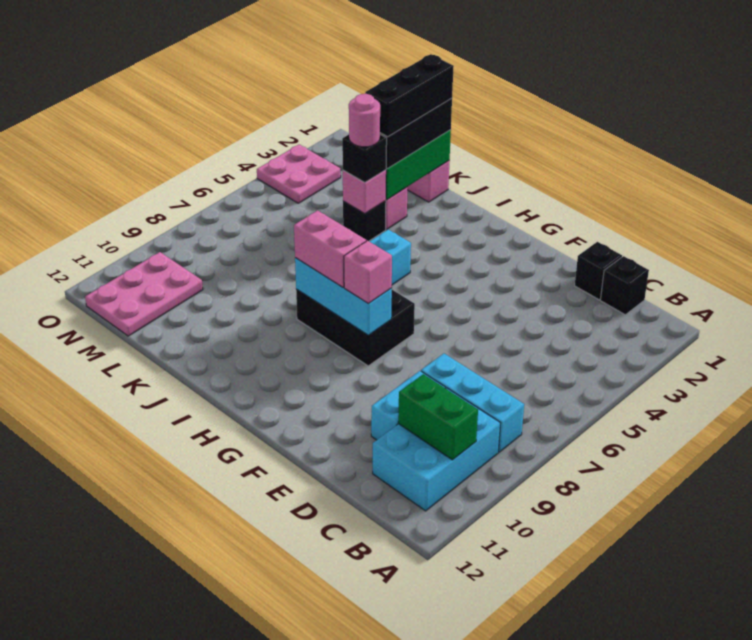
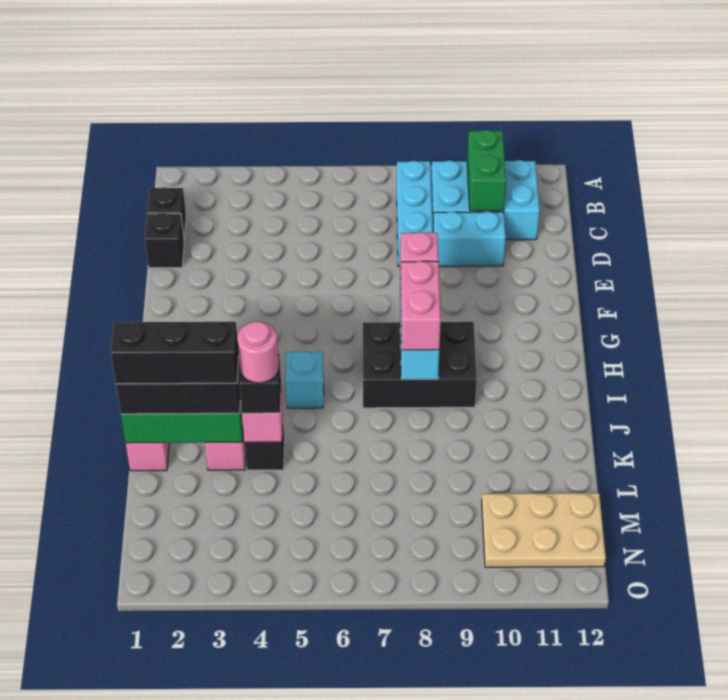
black brick G7:I8 level 1 -> black brick H7:I9 level 1
pink plate M10:N12 level 1 -> tan plate M10:N12 level 1
pink plate N3:O4 level 1 -> none

